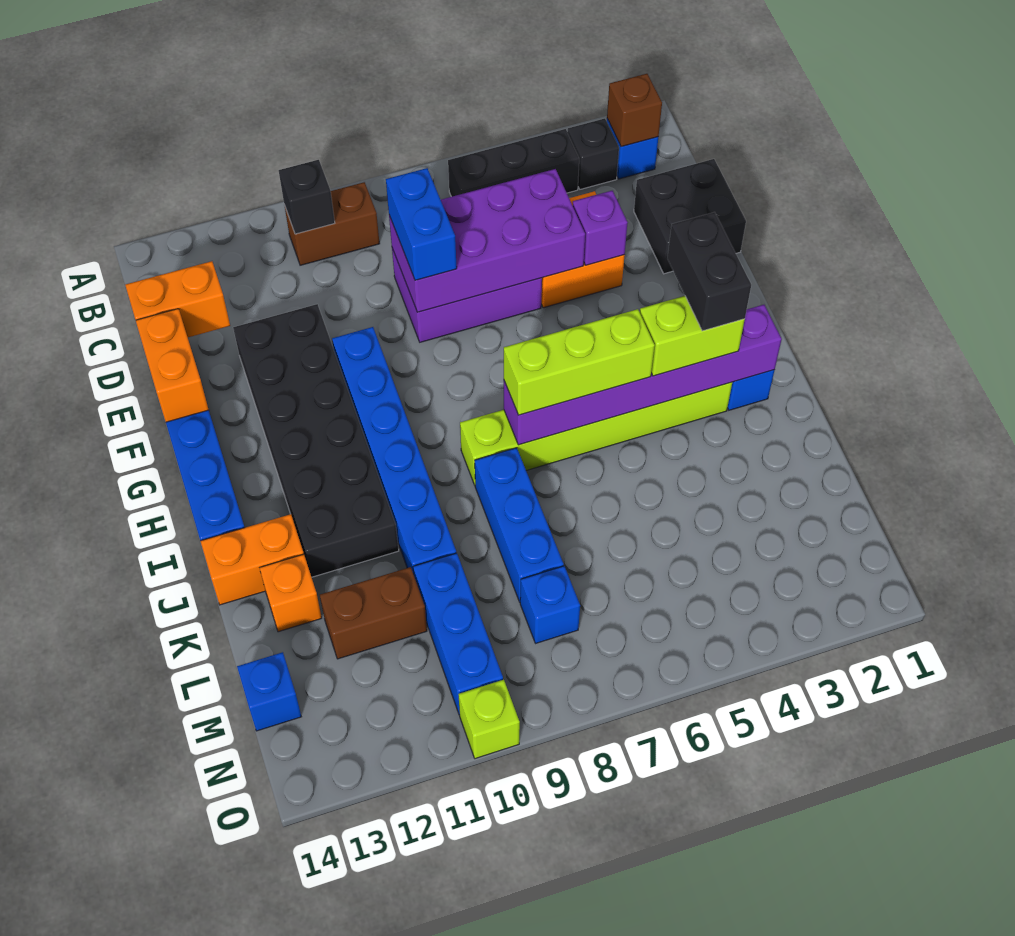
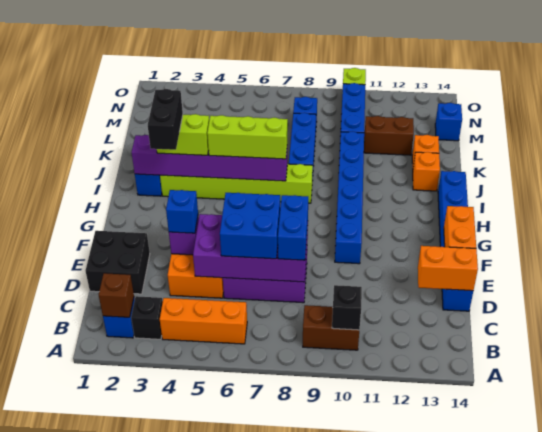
black brick B4:B6 level 1 -> orange brick B4:B6 level 1
none -> blue brick D6:E7 level 3
none -> blue brick E4 level 3
black brick E11:J12 level 1 -> none
orange brick J13:J14 level 1 -> orange brick J13 level 1

